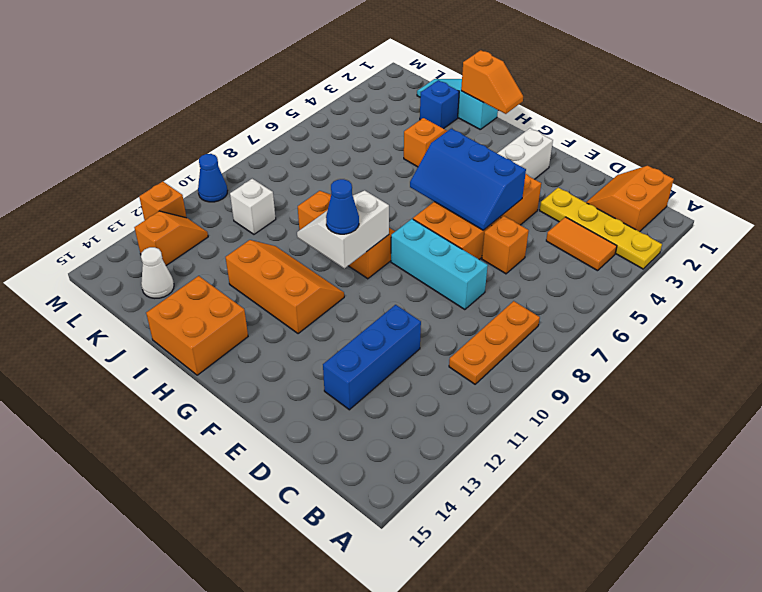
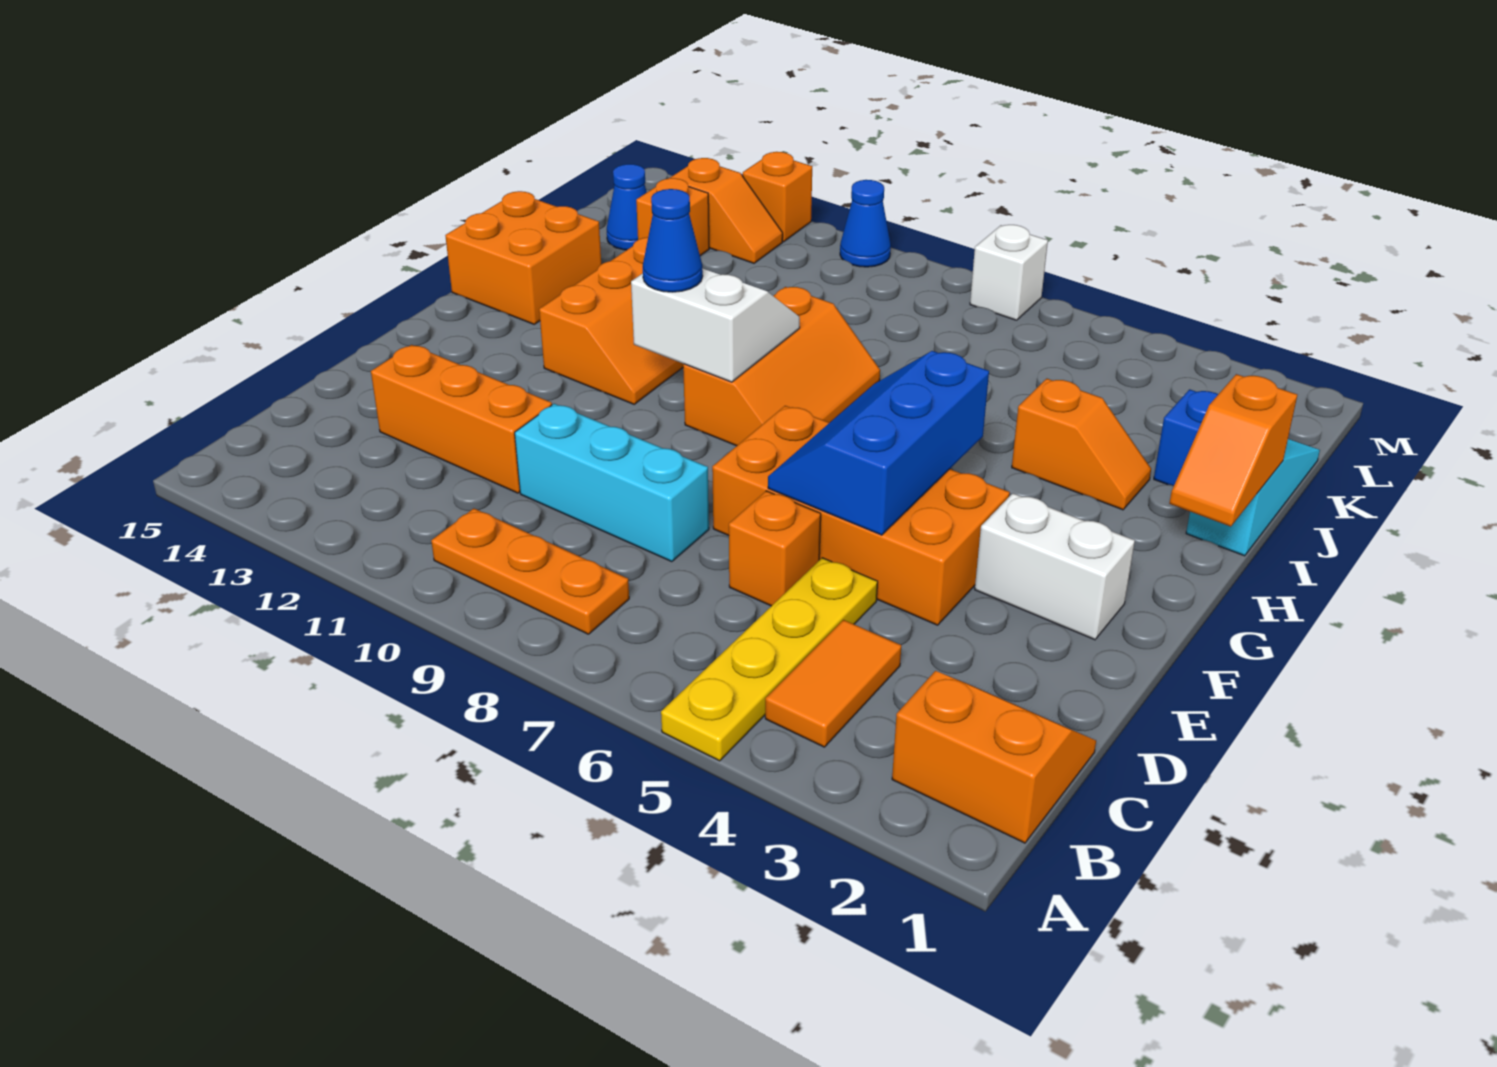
yellow plate A3:D3 level 1 -> yellow plate A5:D5 level 1
cyan brick D8:F8 level 1 -> cyan brick D8:D10 level 1
blue brick D11:D13 level 1 -> orange brick D11:D13 level 1
white brick K10 level 1 -> white brick M7 level 1
none -> orange brick K13 level 1
white cone K14 level 1 -> blue cone K14 level 1

